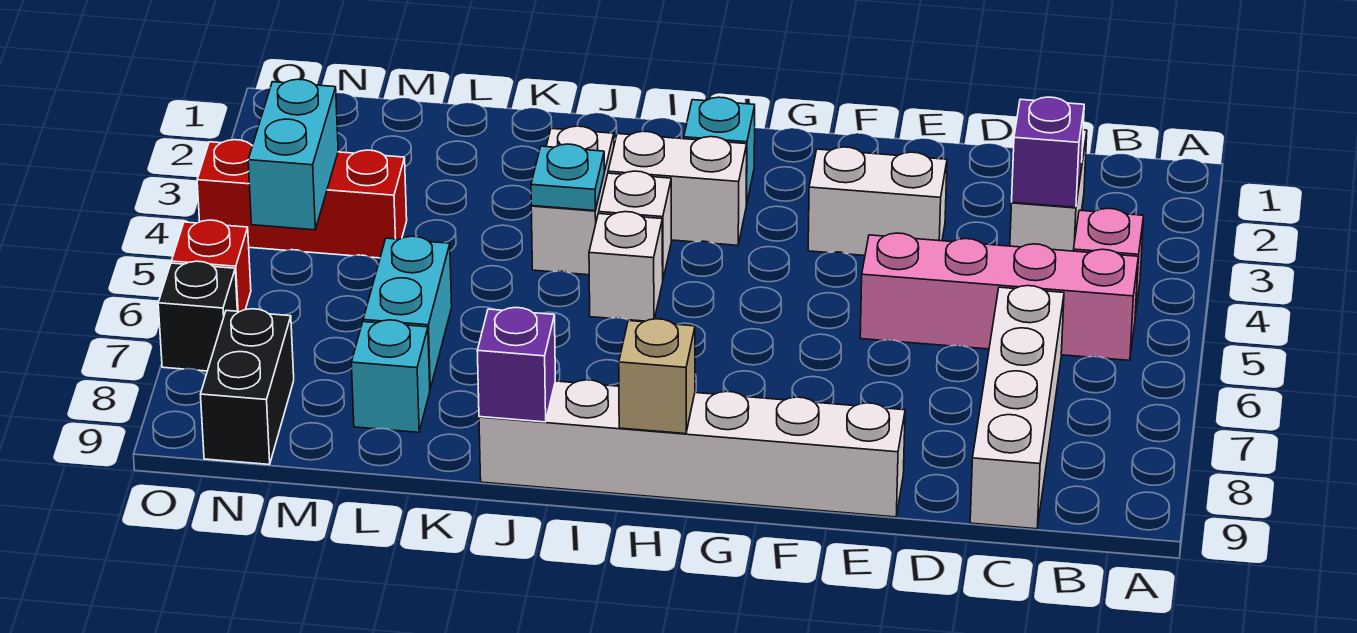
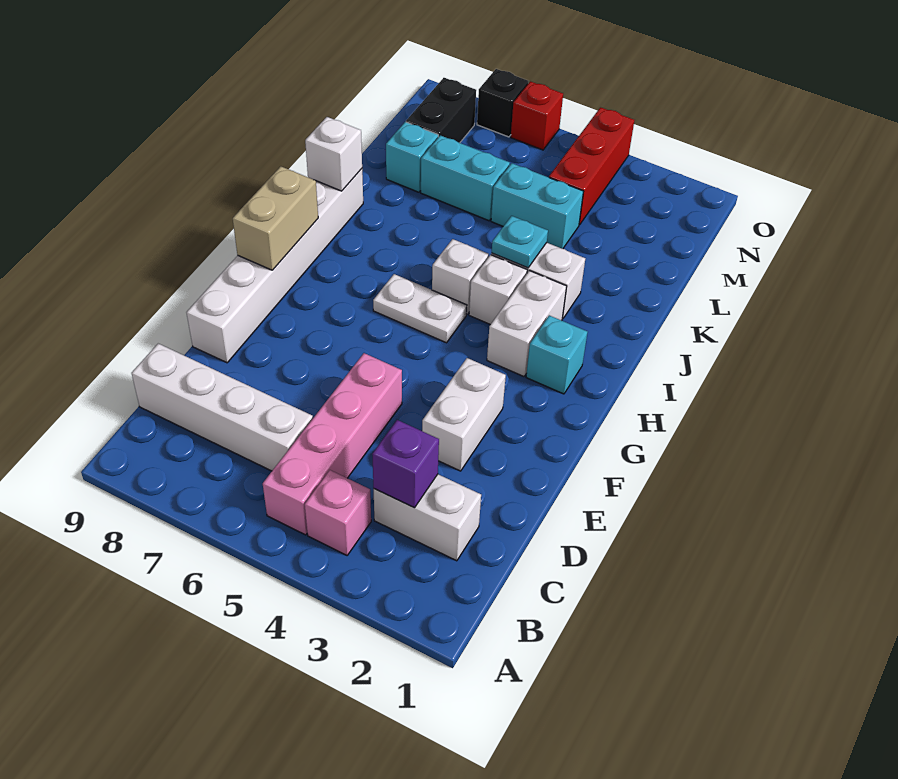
none -> white plate H5:H6 level 1
tan brick H9 level 2 -> tan brick G9:H9 level 2
purple brick J9 level 2 -> white brick J9 level 2
cyan brick N4:N5 level 2 -> cyan brick L4:L5 level 1
black brick N8:N9 level 1 -> black brick M8:N8 level 1

